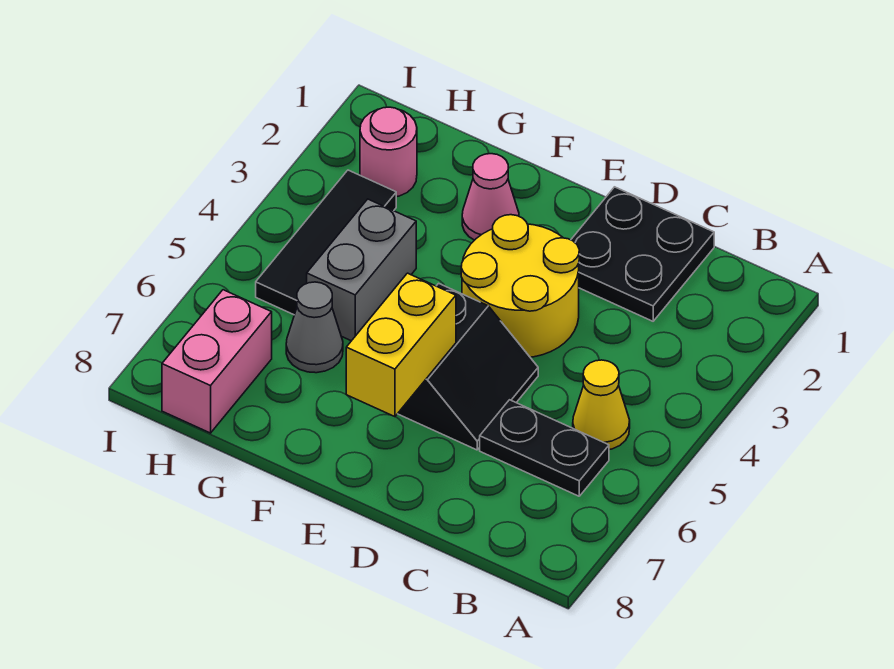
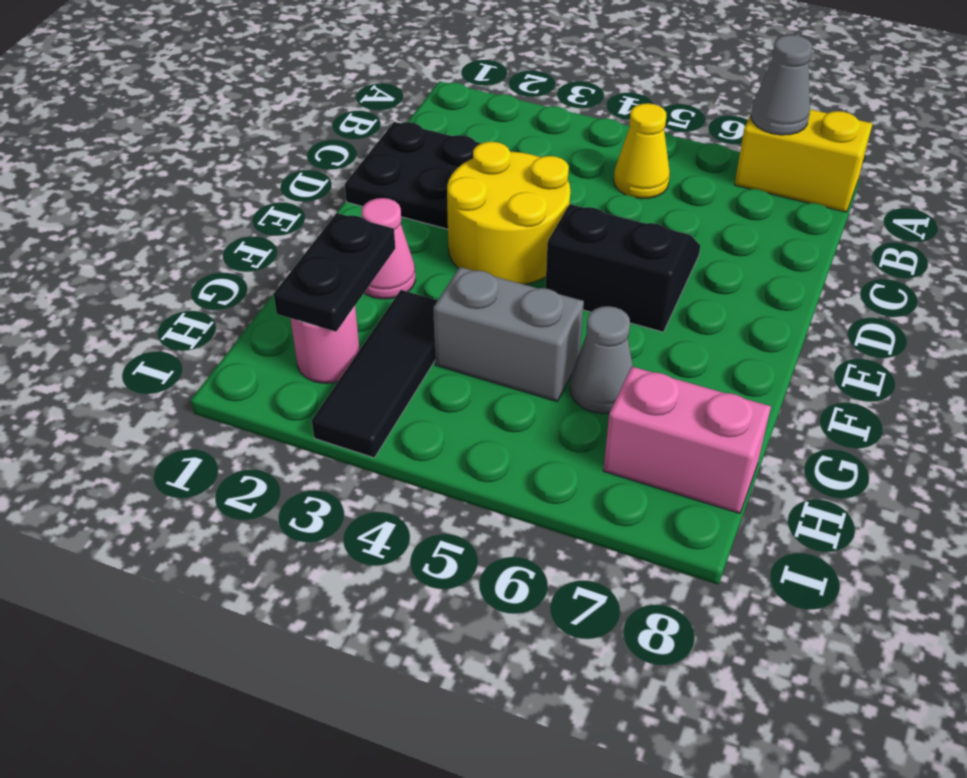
none -> grey cone A7 level 2
black plate B6:C6 level 1 -> black plate G2:H2 level 2
yellow brick E6:E7 level 2 -> yellow brick A7:A8 level 1
black tile H3:H5 level 1 -> black tile G3:I3 level 1

